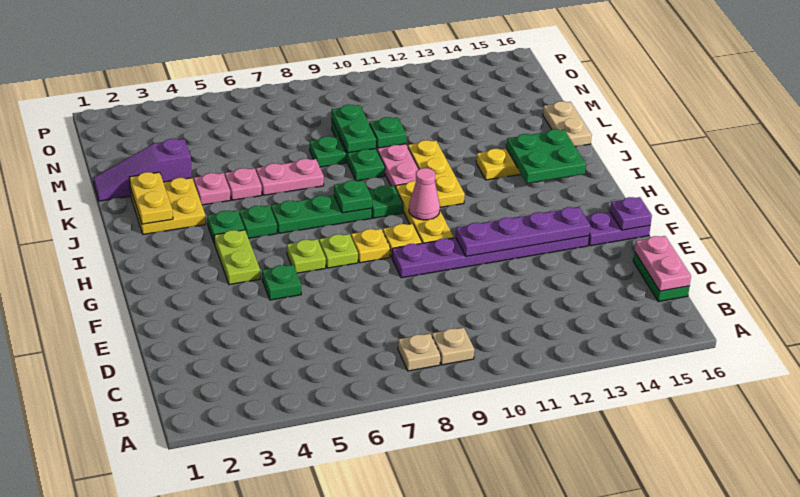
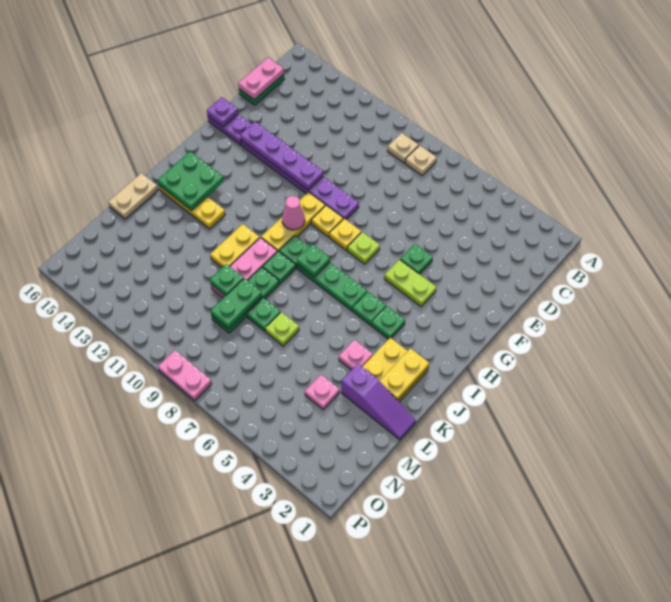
lime plate G4:H4 level 1 -> lime plate G4:G5 level 1
lime plate G6 level 1 -> lime plate L7 level 1
yellow plate I11:K11 level 1 -> yellow plate J11:K11 level 1
none -> green plate J9 level 1
pink plate K5 level 1 -> pink plate M4 level 1
pink plate K6:K7 level 1 -> pink plate P8:P9 level 1

